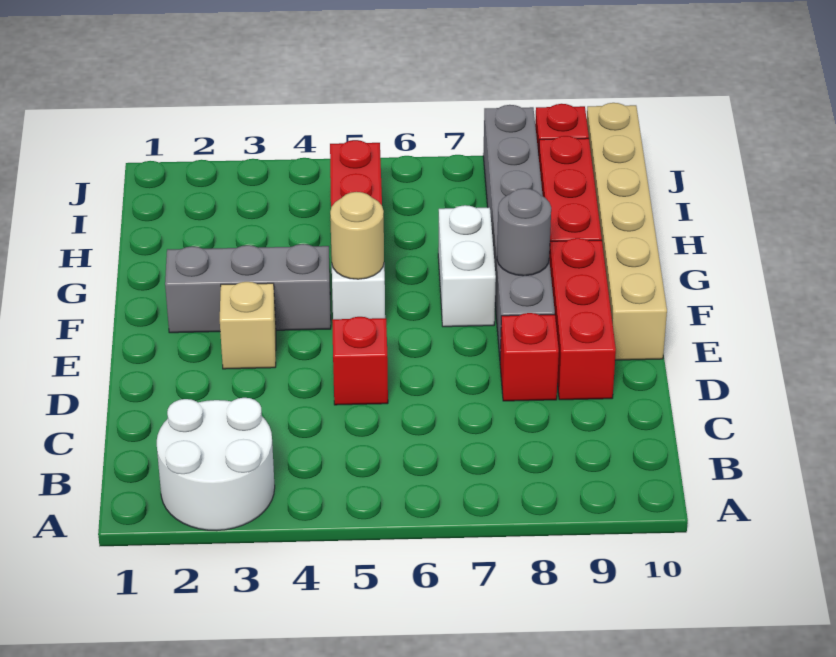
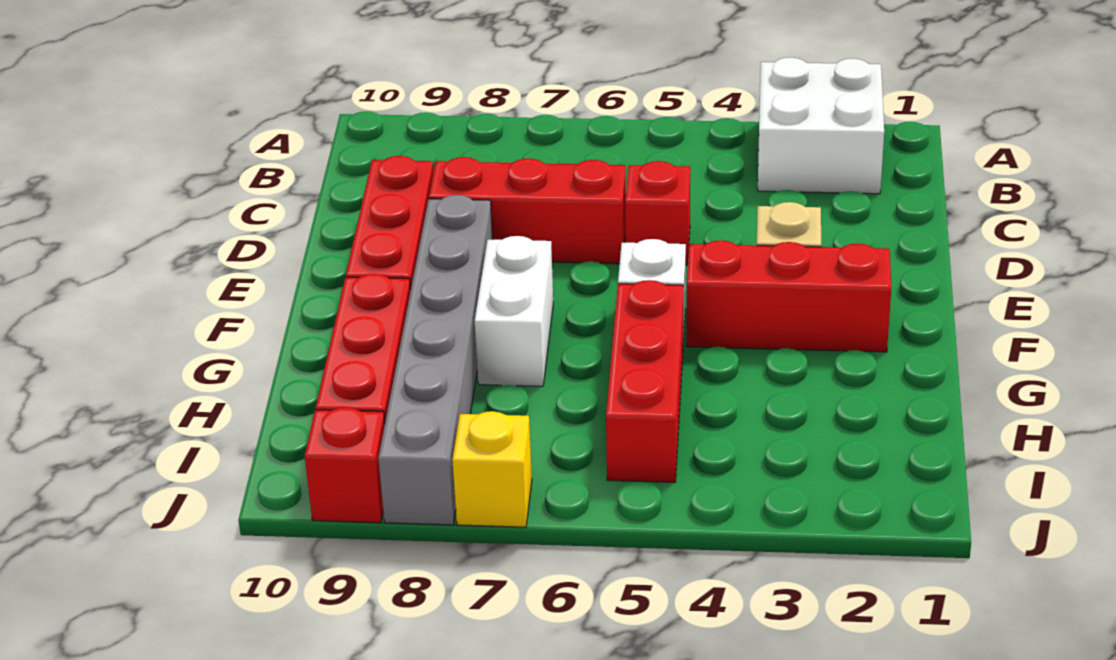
white round brick A2:B3 level 1 -> white brick A2:B3 level 1
red brick D8 level 1 -> red brick D6:D8 level 1
tan brick E10:J10 level 1 -> none
grey brick F2:F4 level 1 -> red brick F2:F4 level 1
tan round brick F5 level 2 -> none
grey round brick F8 level 2 -> none
none -> yellow brick J7 level 1

